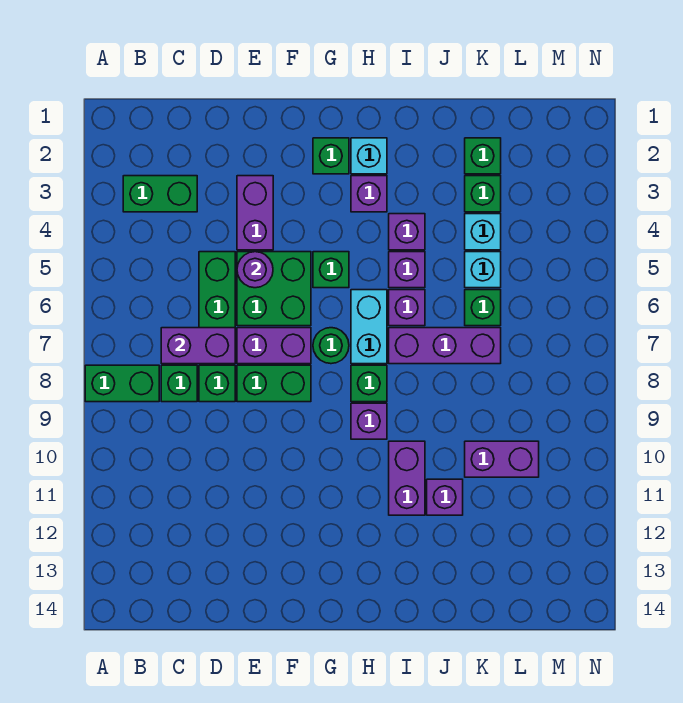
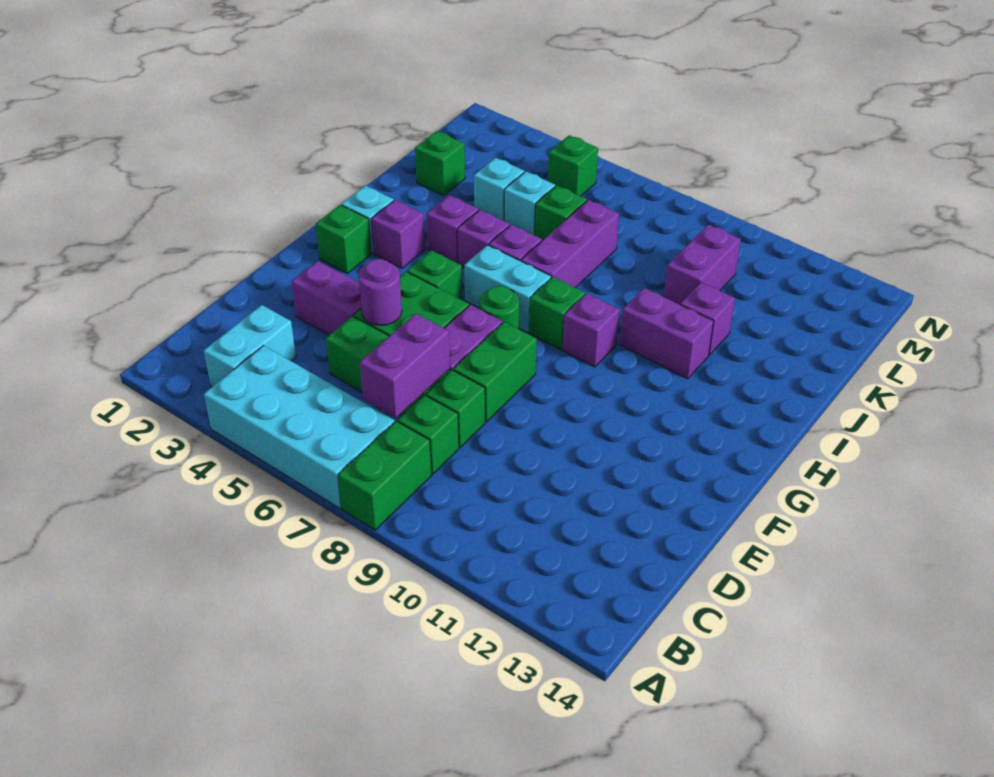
none -> cyan brick A4:B7 level 1
green brick B3:C3 level 1 -> cyan brick B3:C3 level 1
green brick K3 level 1 -> green brick M5 level 1

